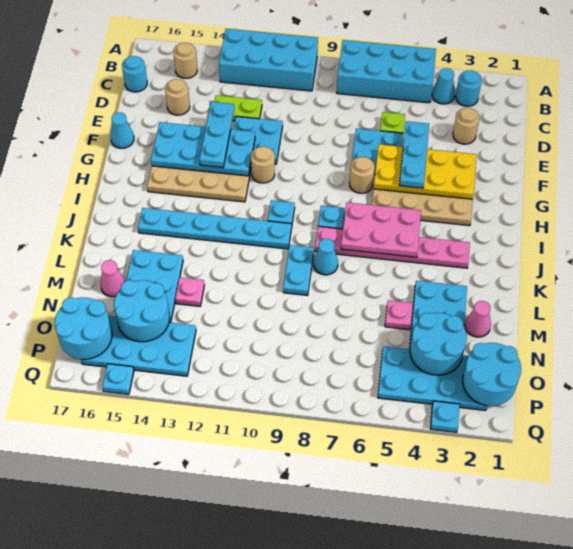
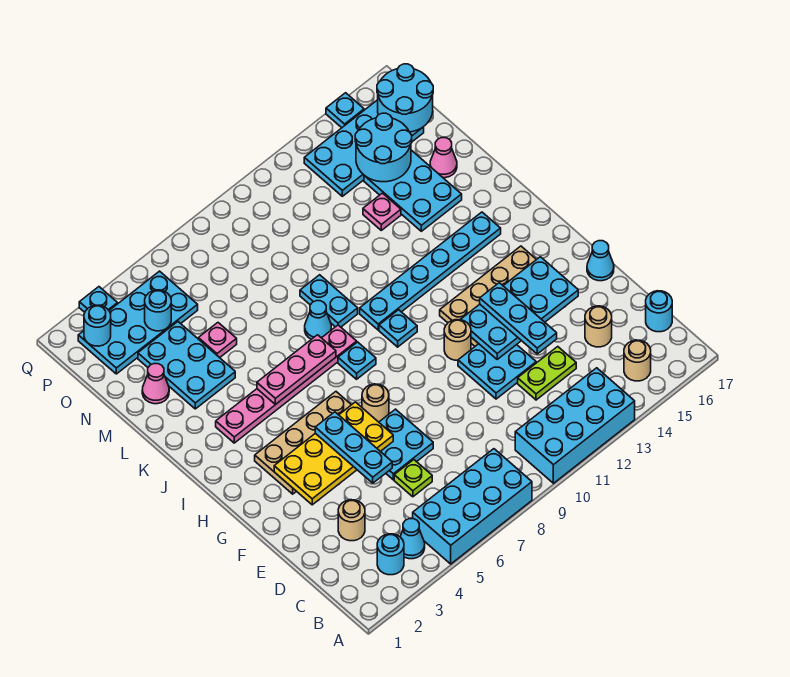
pink plate I5:J7 level 2 -> pink plate J5:J7 level 2
cyan round brick N3:O4 level 2 -> cyan round brick O4 level 2
cyan round brick O1:P2 level 2 -> cyan round brick P2 level 2

